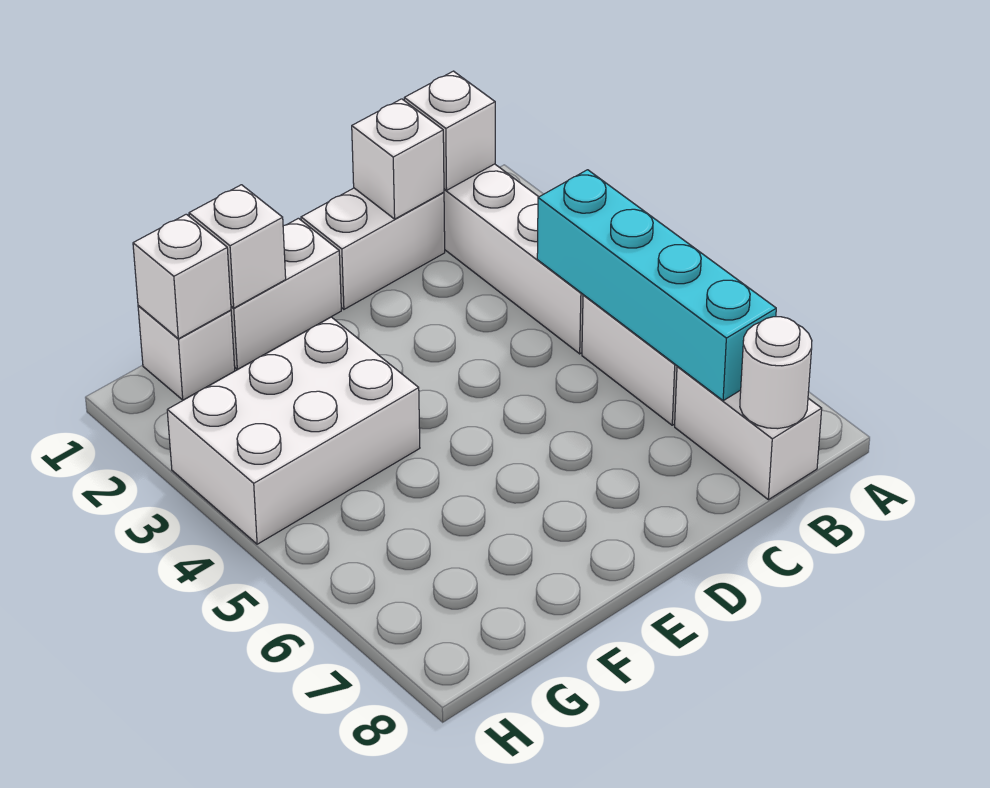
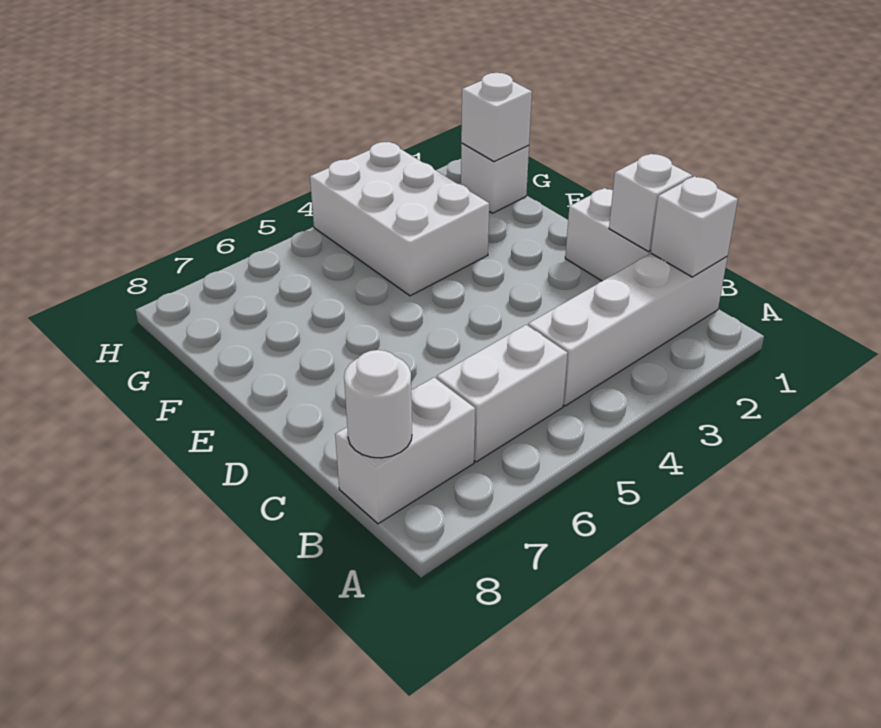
cyan brick B4:B7 level 2 -> none
white brick E1:F1 level 1 -> none
white brick F1 level 2 -> none

